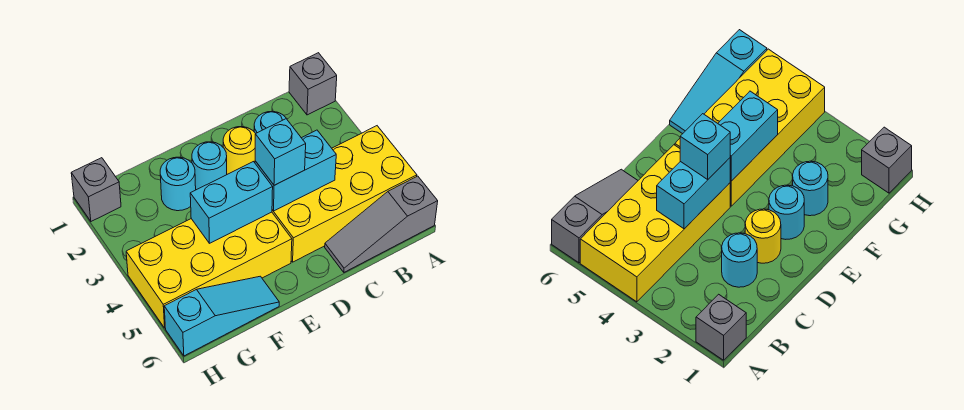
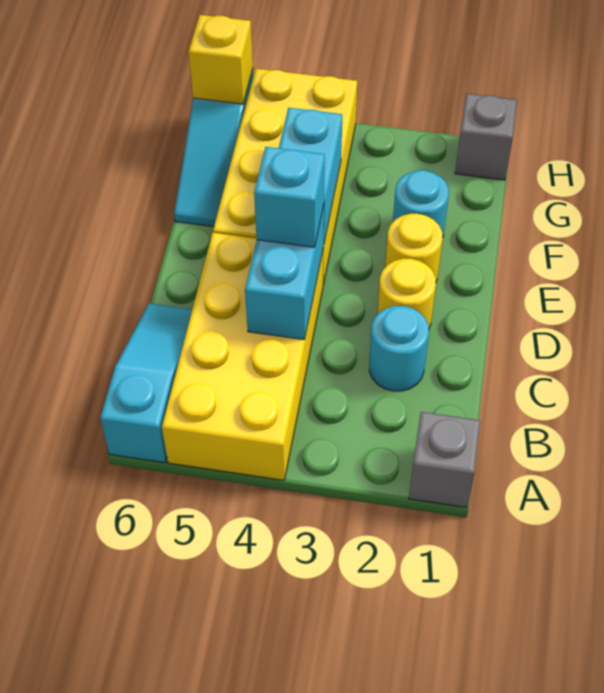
grey slope A6:C6 level 1 top A -> cyan slope A6:C6 level 1 top A
cyan round brick E2 level 1 -> yellow round brick E2 level 1
none -> yellow brick H6 level 2

